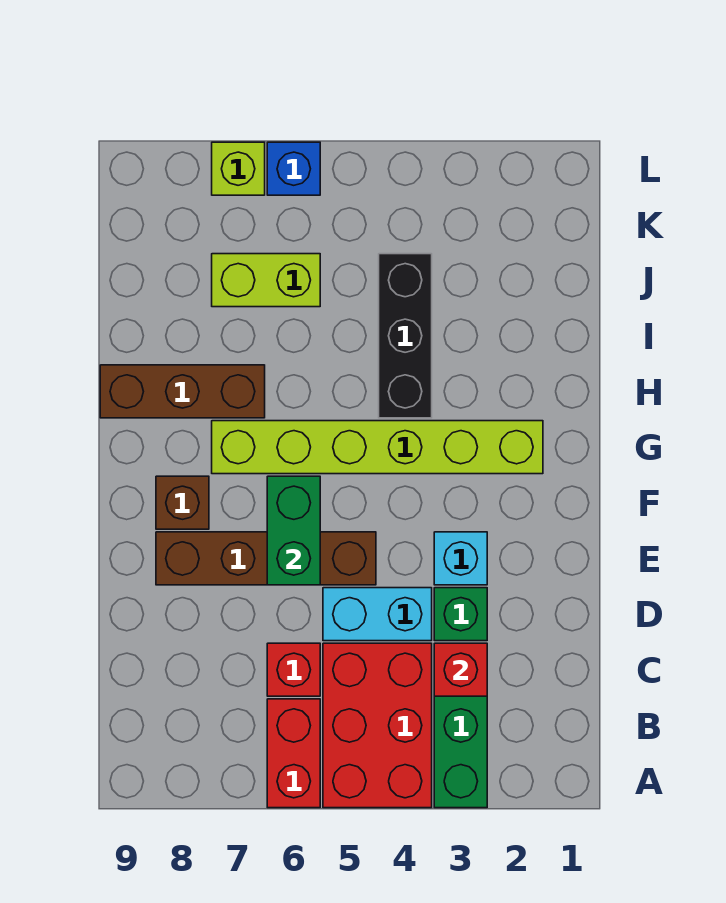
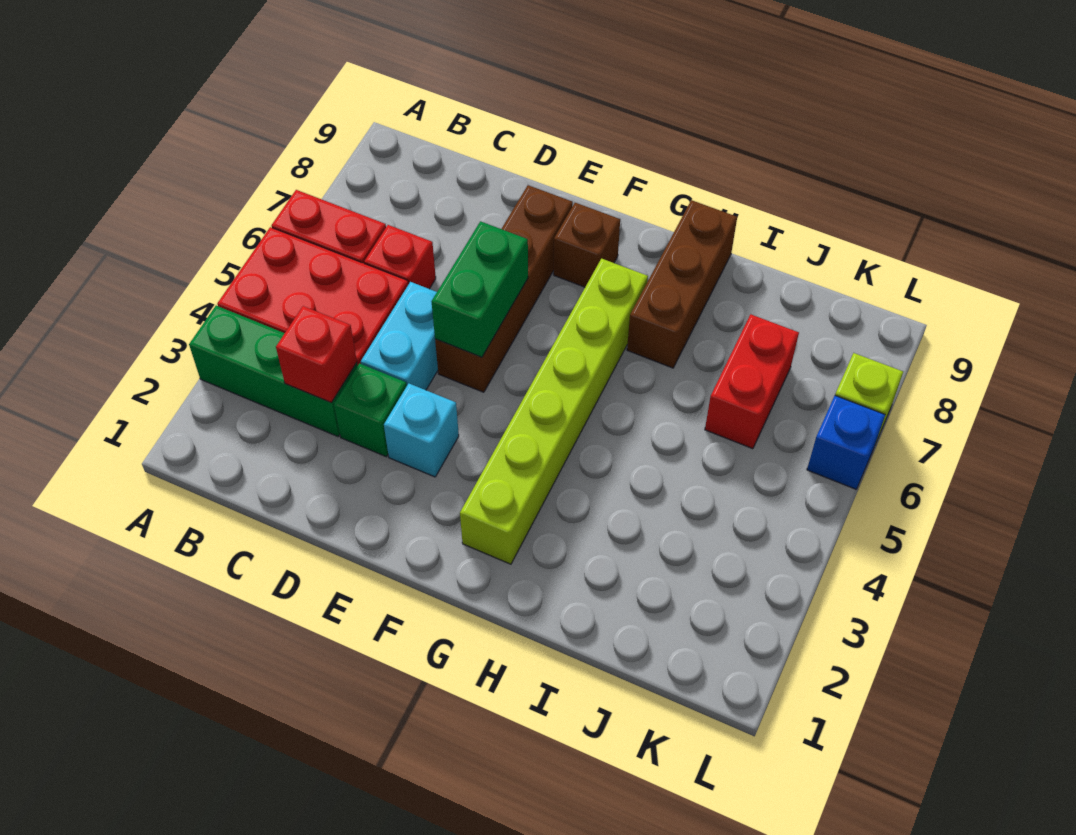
green brick E6:F6 level 2 -> green brick E5:E6 level 2
black brick H4:J4 level 1 -> none
lime brick J6:J7 level 1 -> red brick J6:J7 level 1

